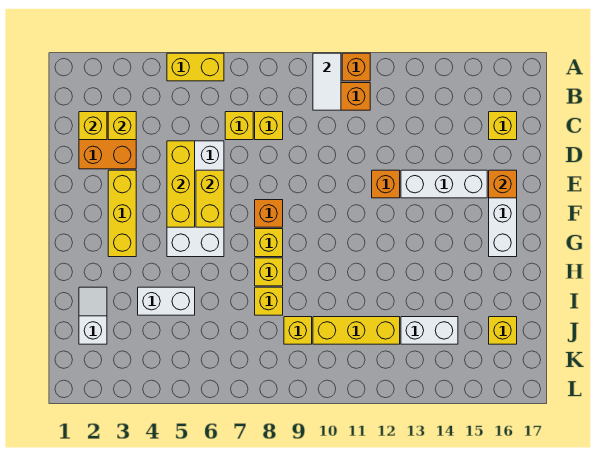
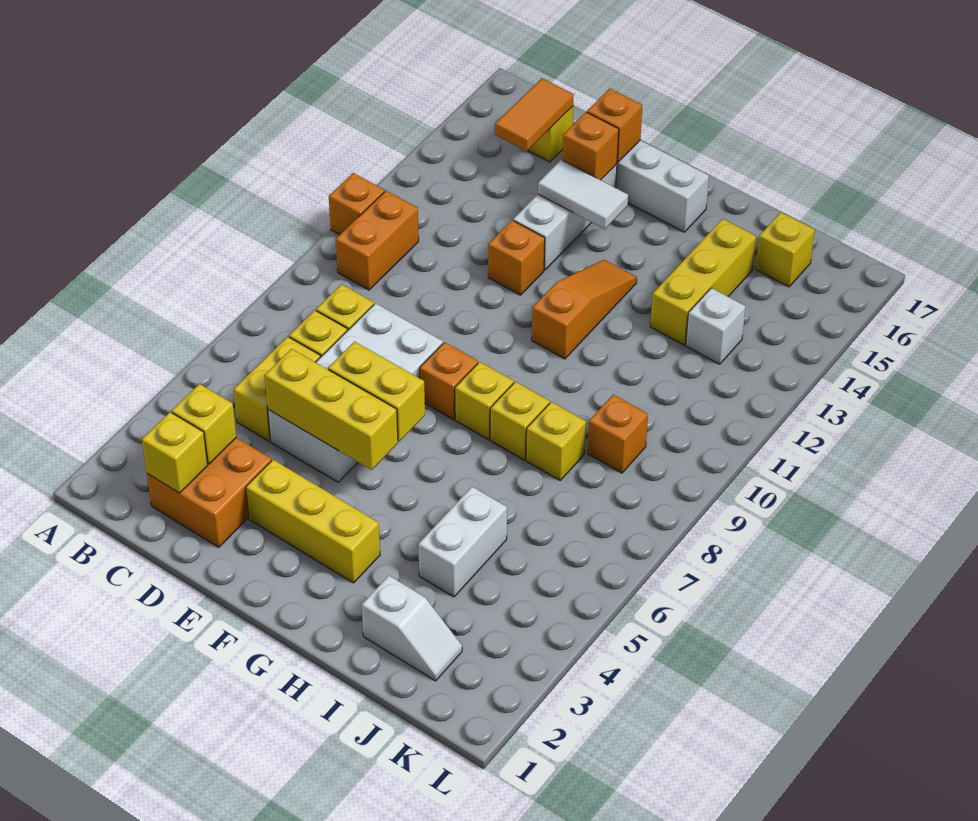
yellow brick A5:A6 level 1 -> yellow brick C5:C6 level 1
white tile A10:B10 level 2 -> white tile E14:F14 level 2
none -> orange tile C15:C16 level 2
white brick D5:G6 level 1 -> white brick D5:E8 level 1
none -> orange brick E15 level 2
none -> orange slope G11:G13 level 1 top 11
white slope I2:J2 level 1 top J -> white slope I2:J2 level 1 top I
yellow brick J9 level 1 -> orange brick J9 level 1
yellow brick J10:J12 level 1 -> yellow brick I13:I15 level 1
white brick J13:J14 level 1 -> white brick J13 level 1

